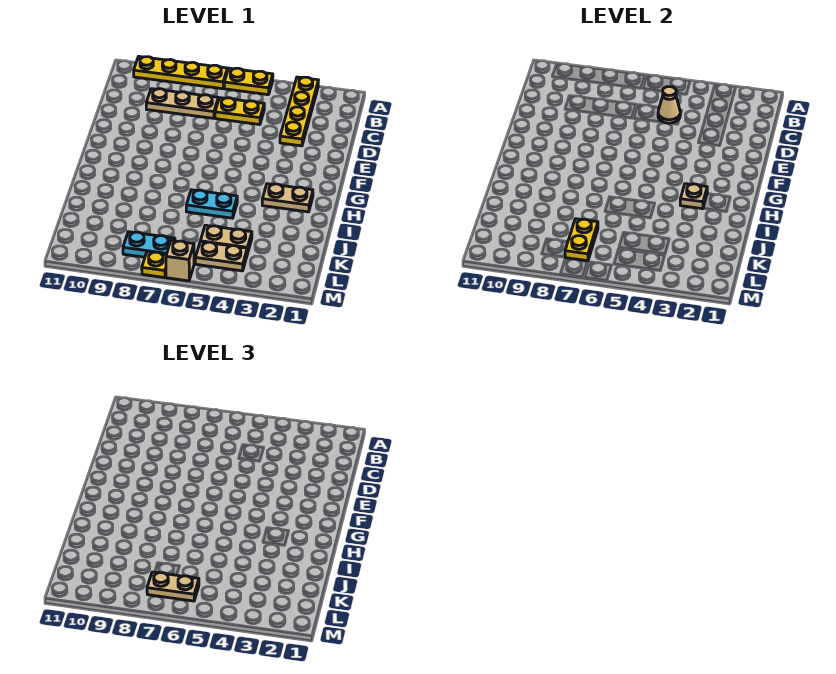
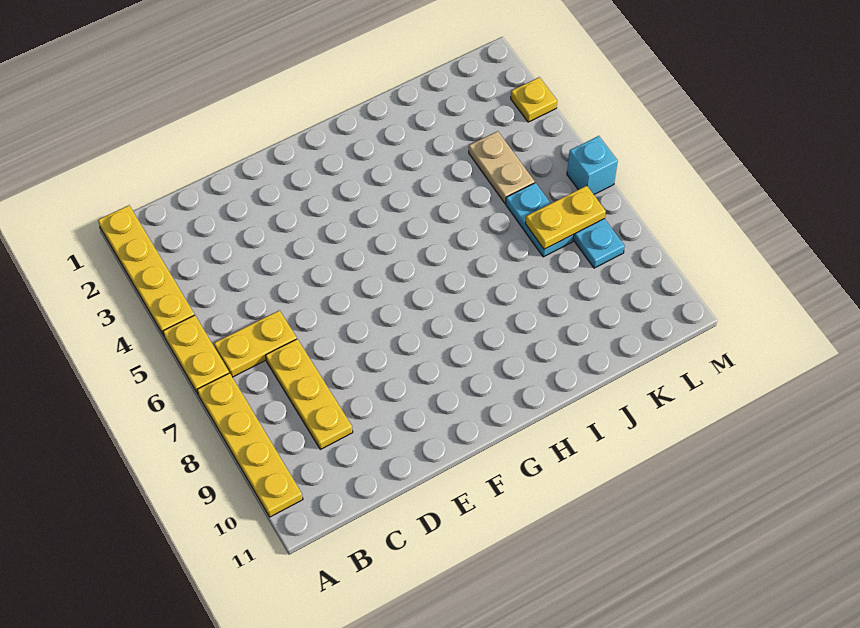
yellow plate A3:D3 level 1 -> yellow plate A1:A4 level 1
yellow plate C5:C6 level 1 -> yellow plate B6:C6 level 1
tan cone C5 level 2 -> none
tan plate C7:C9 level 1 -> yellow plate C7:C9 level 1
tan plate H2:H3 level 1 -> none
tan plate H3 level 2 -> none
cyan plate I5:I6 level 1 -> cyan plate K6:K7 level 1
tan plate L4:L5 level 1 -> none
tan plate L6:L7 level 3 -> none
tan brick M6 level 1 -> cyan brick M6 level 1
yellow plate M7 level 1 -> yellow plate M3 level 1

